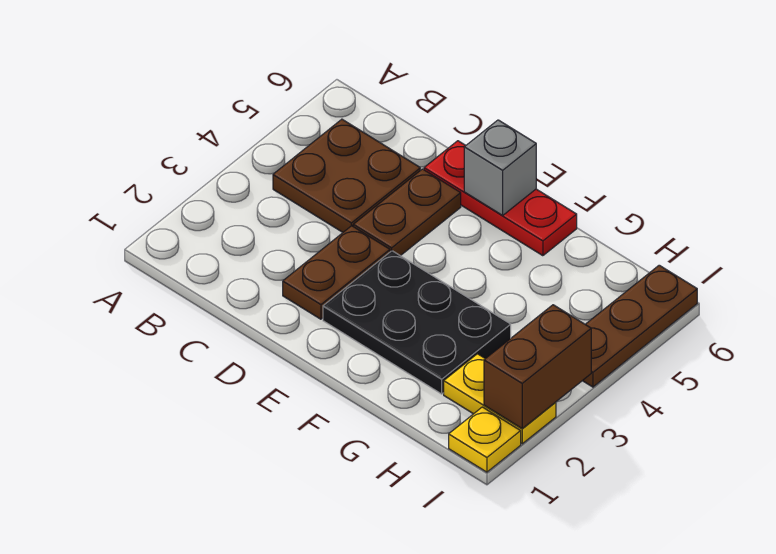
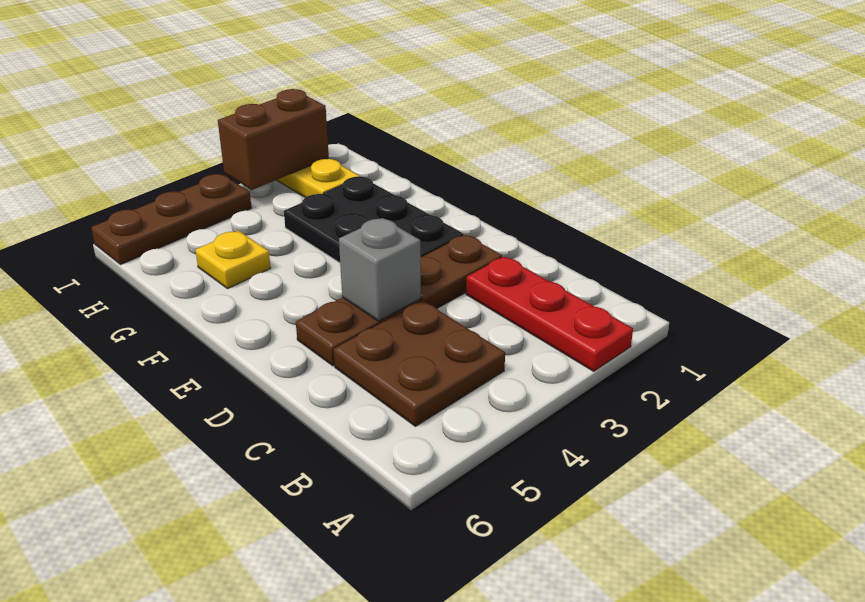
red plate D6:F6 level 1 -> red plate A2:C2 level 1
grey brick E6 level 2 -> grey brick D4 level 2
yellow plate I1 level 1 -> yellow plate G5 level 1

